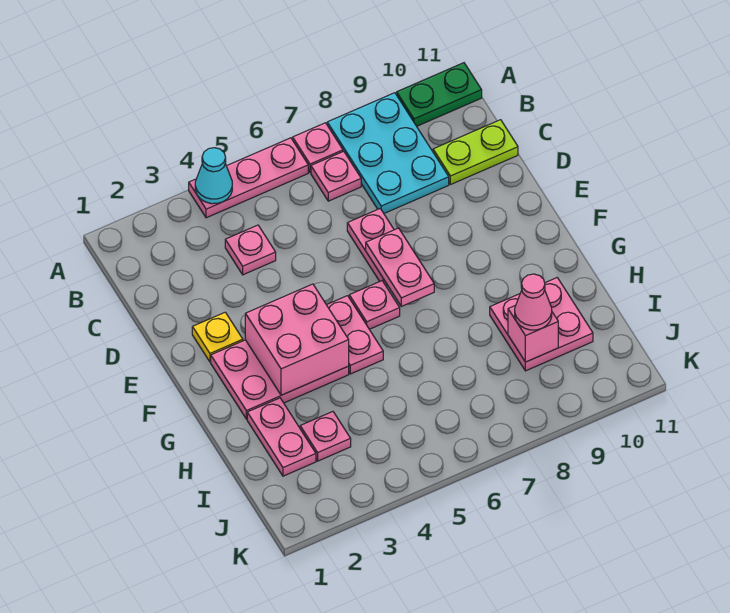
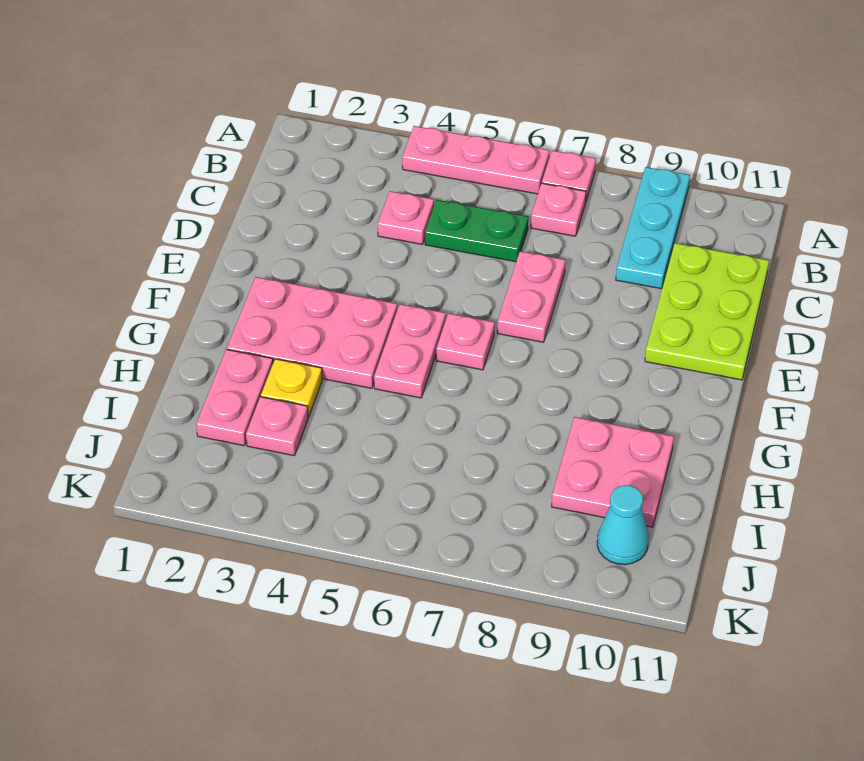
cyan cone A4 level 2 -> cyan cone J10 level 1
cyan plate A8:C9 level 1 -> cyan plate A9:C9 level 1
green plate A10:A11 level 1 -> green plate C5:C6 level 1
lime plate C10:C11 level 1 -> lime plate C10:E11 level 1
yellow plate E2 level 1 -> yellow plate H3 level 1
pink plate E7:F7 level 2 -> none
pink brick F3:G4 level 2 -> none
pink brick I9 level 2 -> none
pink cone I9 level 3 -> none

